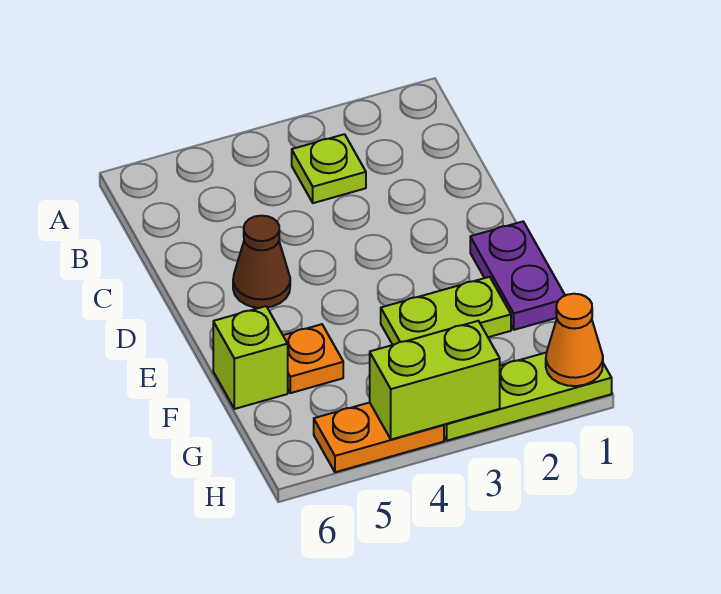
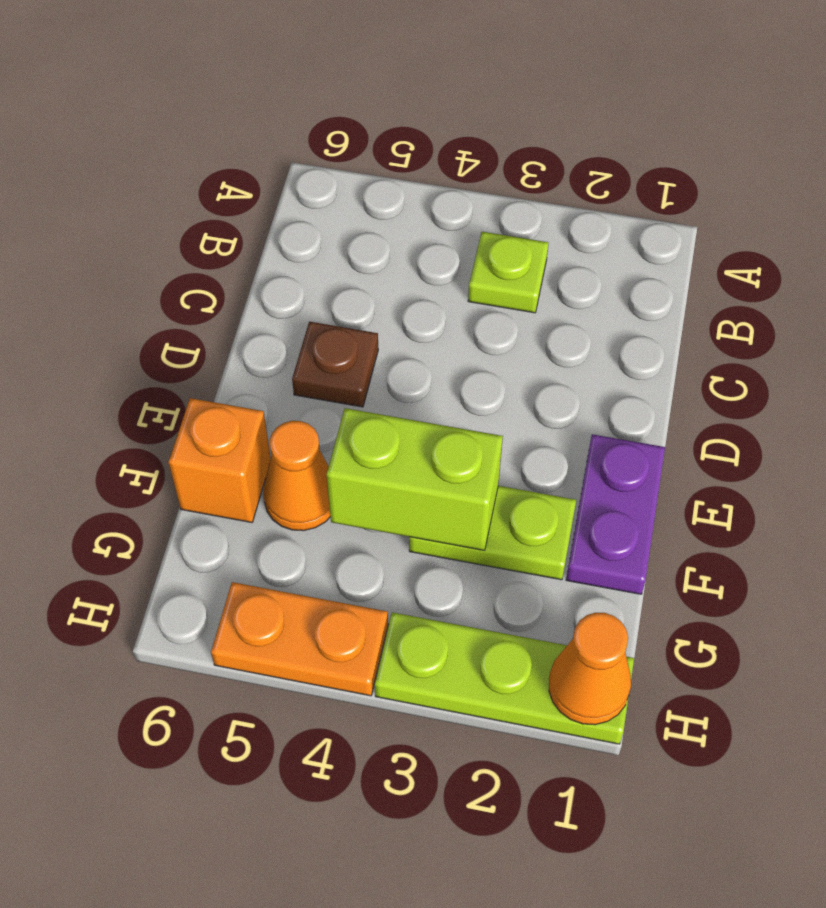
brown cone D5 level 1 -> brown plate D5 level 1
orange plate F5 level 1 -> orange cone F5 level 1
lime brick F6 level 1 -> orange brick F6 level 1
lime brick H3:H4 level 2 -> lime brick F3:F4 level 2

